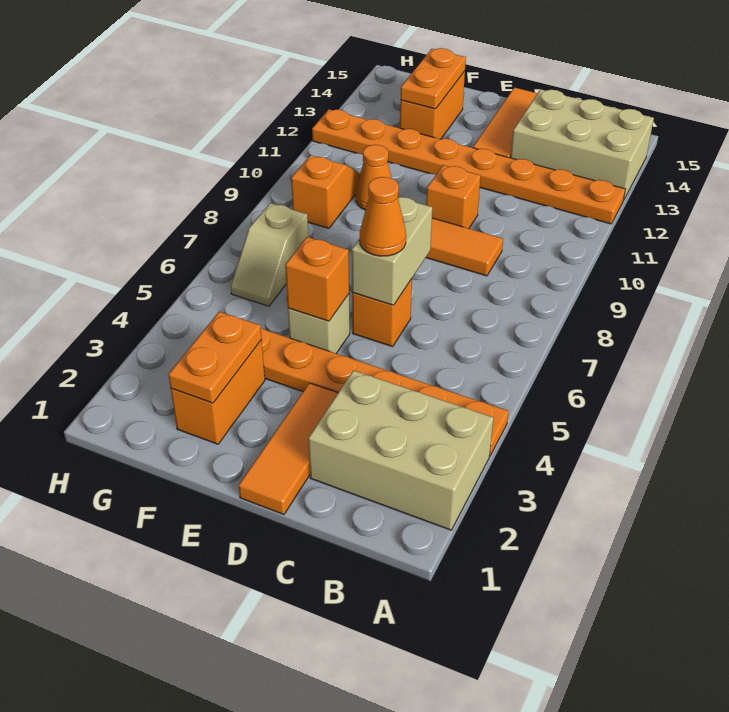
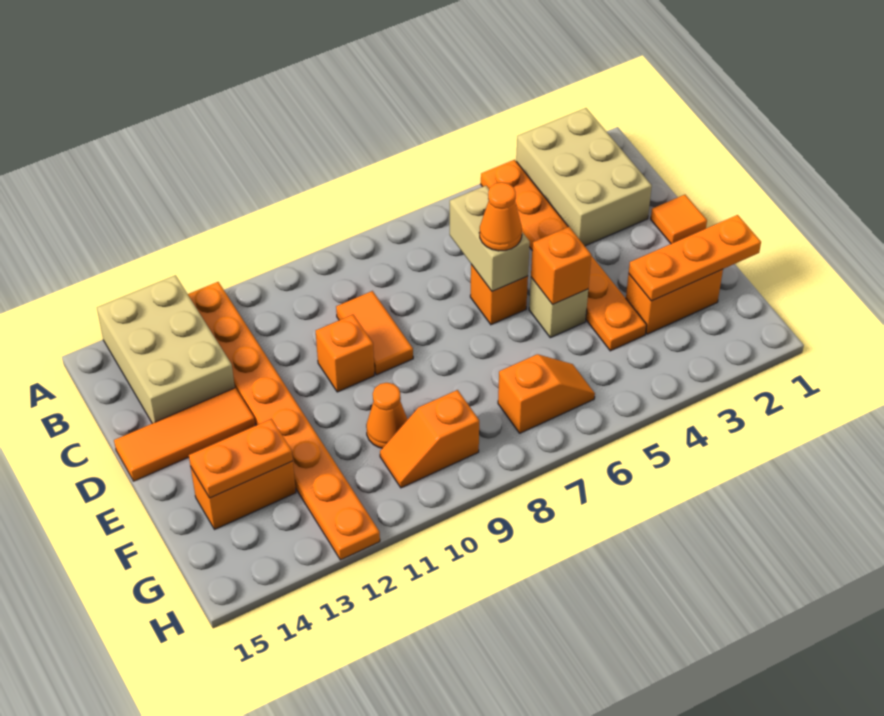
orange tile D1:D3 level 1 -> orange tile D1 level 1
tan brick D6:D7 level 2 -> tan brick C6:D6 level 2
orange plate F2:F3 level 2 -> orange plate F1:F3 level 2
tan slope G6:G7 level 1 top 7 -> orange slope G6:G7 level 1 top 7

